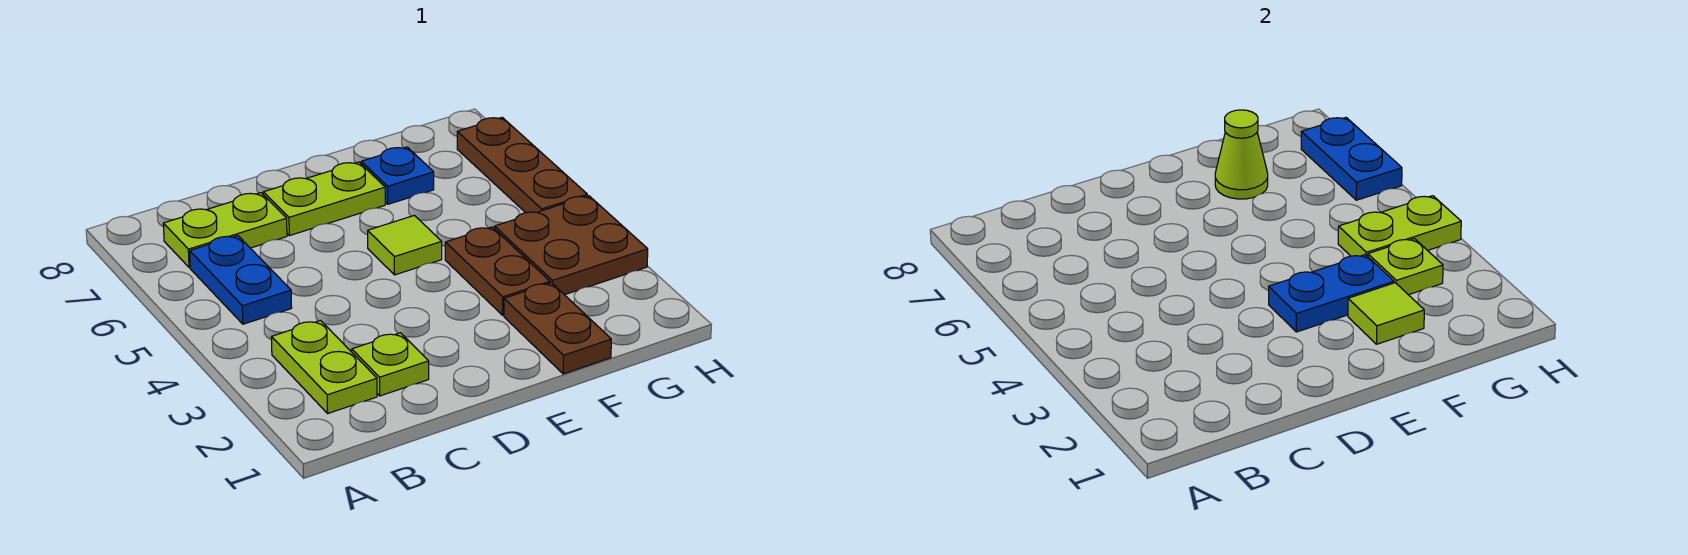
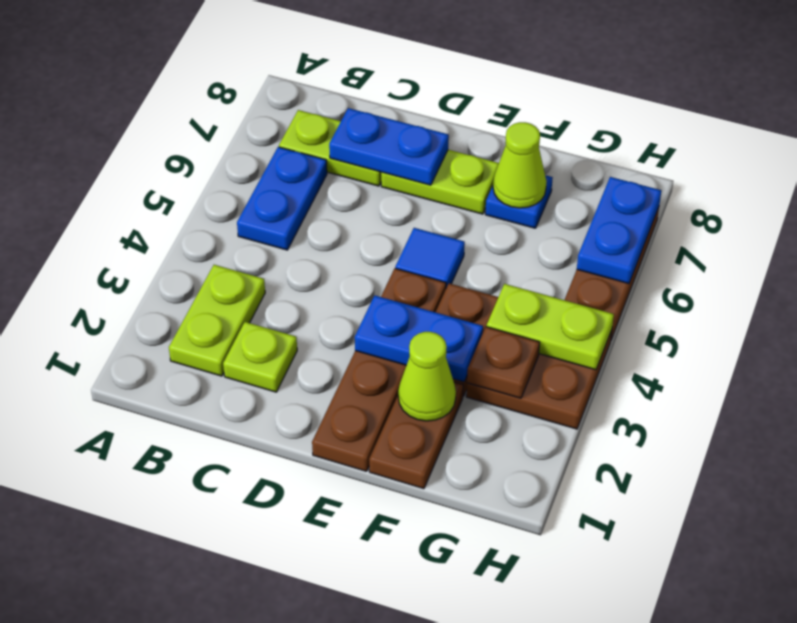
none -> blue plate C7:D7 level 2
none -> brown plate E1:E4 level 1
lime tile E5 level 1 -> blue tile E5 level 1
lime tile F2 level 2 -> lime cone F2 level 2
lime plate G3 level 2 -> brown plate G3 level 2

